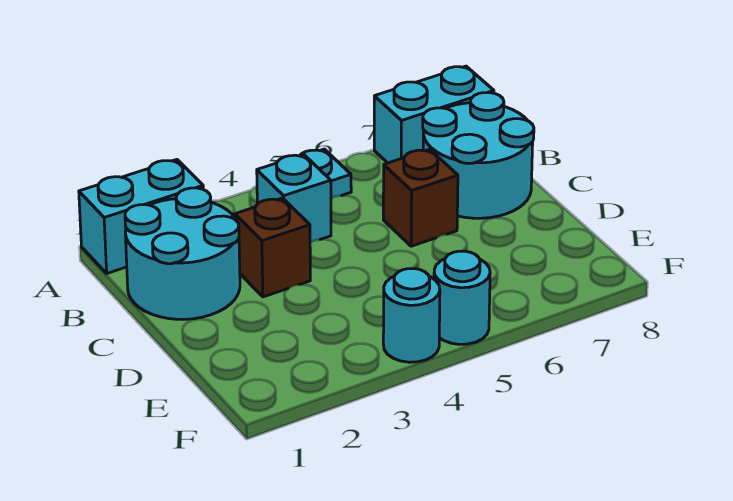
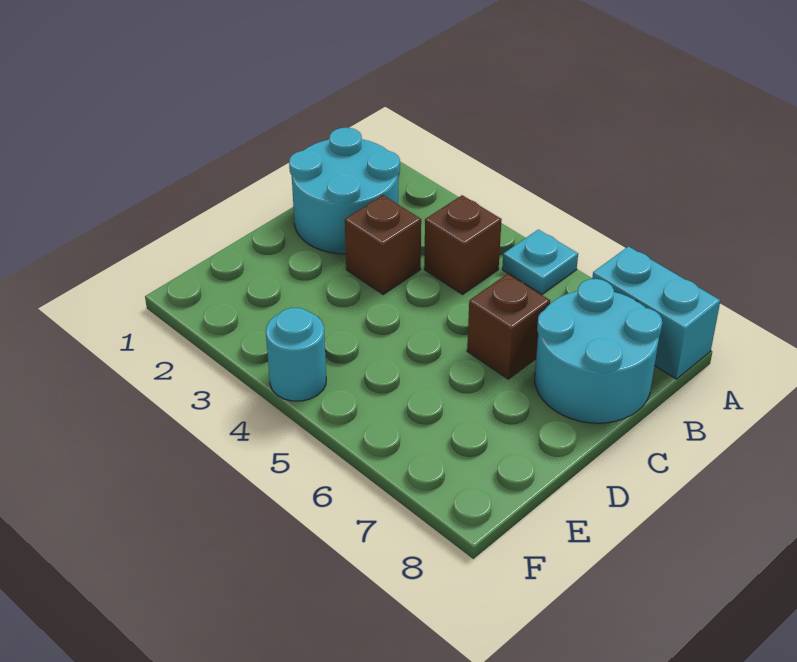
cyan brick A1:A2 level 1 -> none
cyan brick B4 level 1 -> brown brick B4 level 1
cyan round brick F5 level 1 -> none

